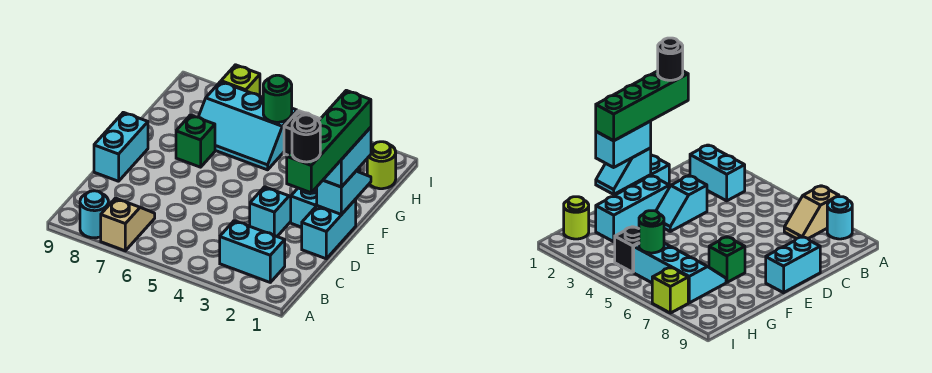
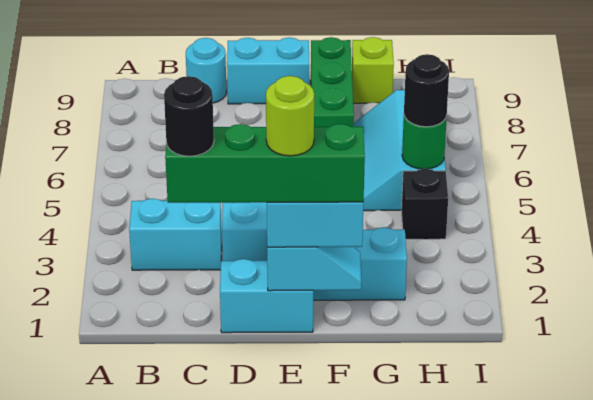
tan slope A7:B7 level 1 top A -> none
cyan round brick A8 level 1 -> cyan round brick C9 level 1
cyan brick B2:B3 level 1 -> cyan brick B3:C3 level 1
green brick F7 level 1 -> green brick F7:F9 level 1
lime round brick H1 level 1 -> lime round brick E1 level 5
none -> black round brick H5 level 3
lime brick I7 level 1 -> lime brick G9 level 1

